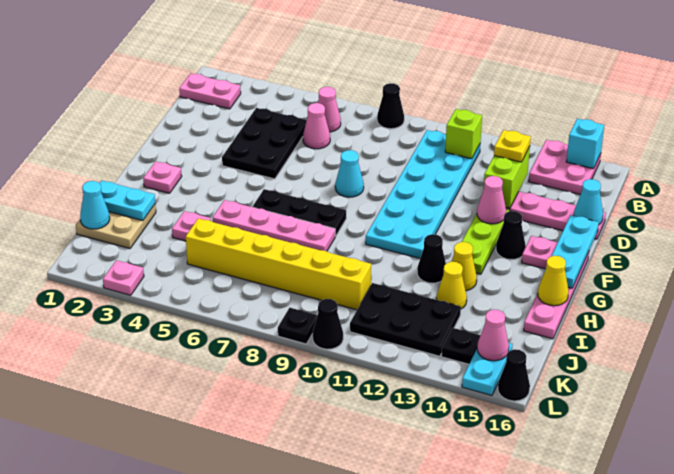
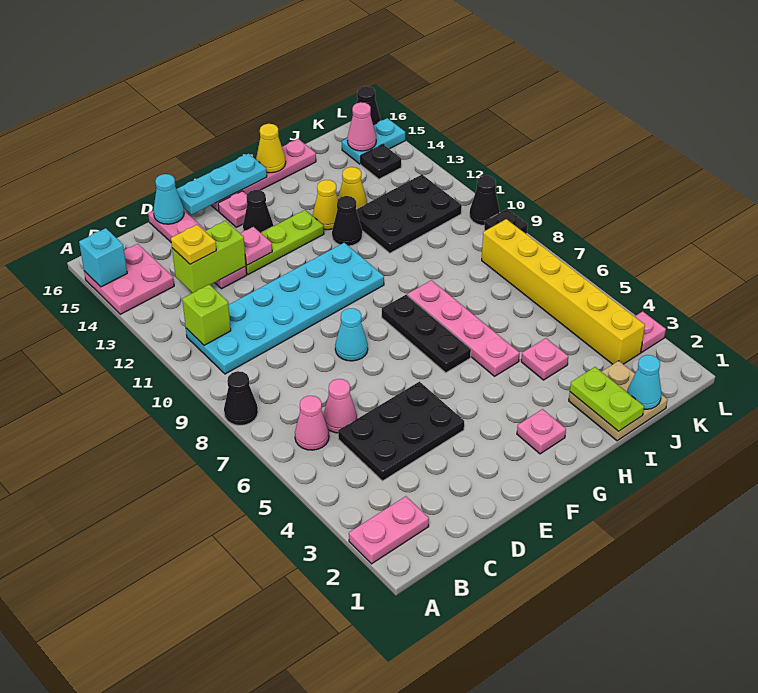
pink plate B1:B2 level 1 -> pink plate A2:B2 level 1
pink cone E13 level 2 -> pink plate E13 level 2
cyan plate I1:I2 level 2 -> lime plate I1:I2 level 2
yellow brick J5:J10 level 1 -> yellow brick K3:K8 level 1
black plate J11:K13 level 1 -> black plate I11:K12 level 1

